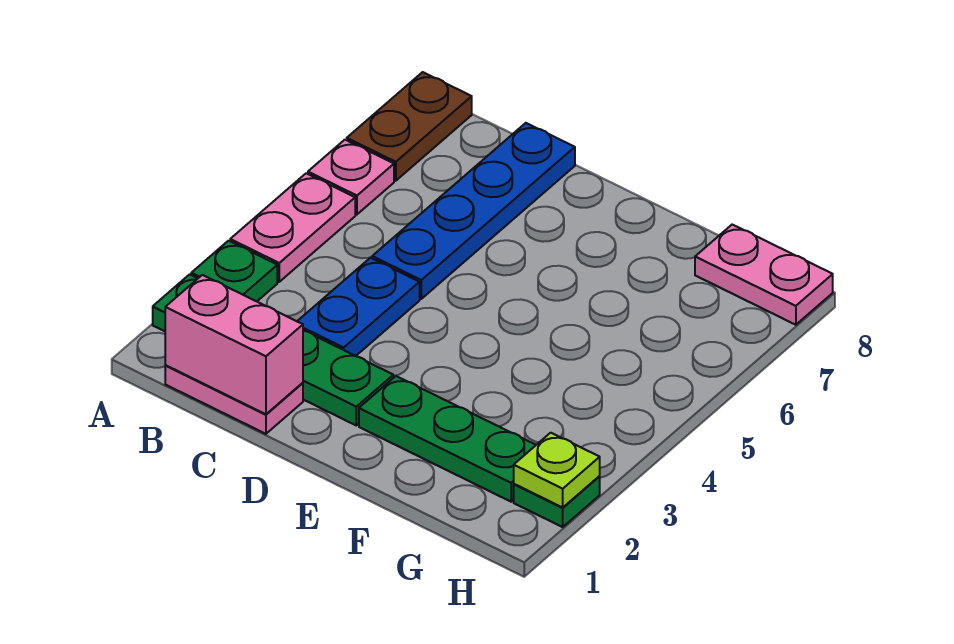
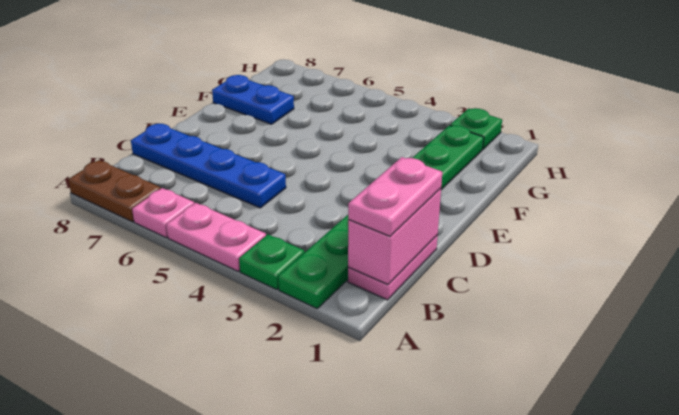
blue plate C3:C4 level 1 -> blue plate F7:F8 level 1
pink plate G8:H8 level 1 -> pink plate B1:C1 level 3
lime plate H2 level 2 -> none

